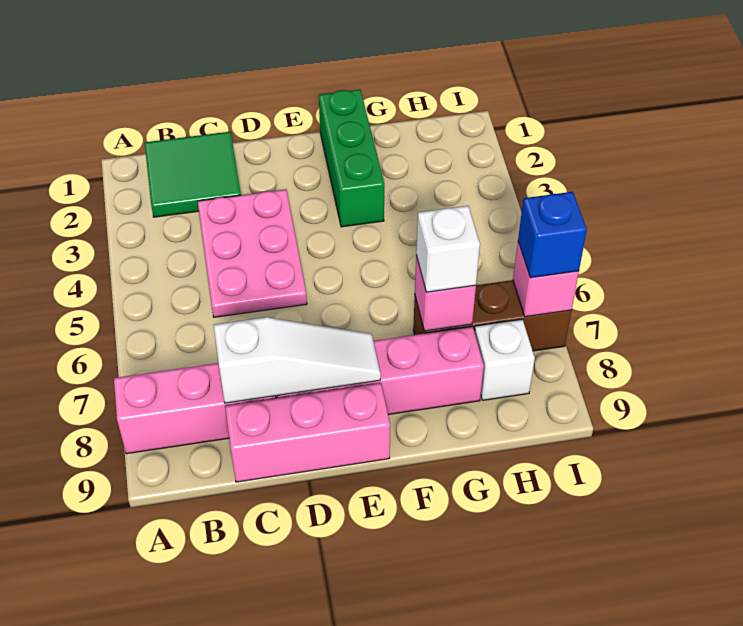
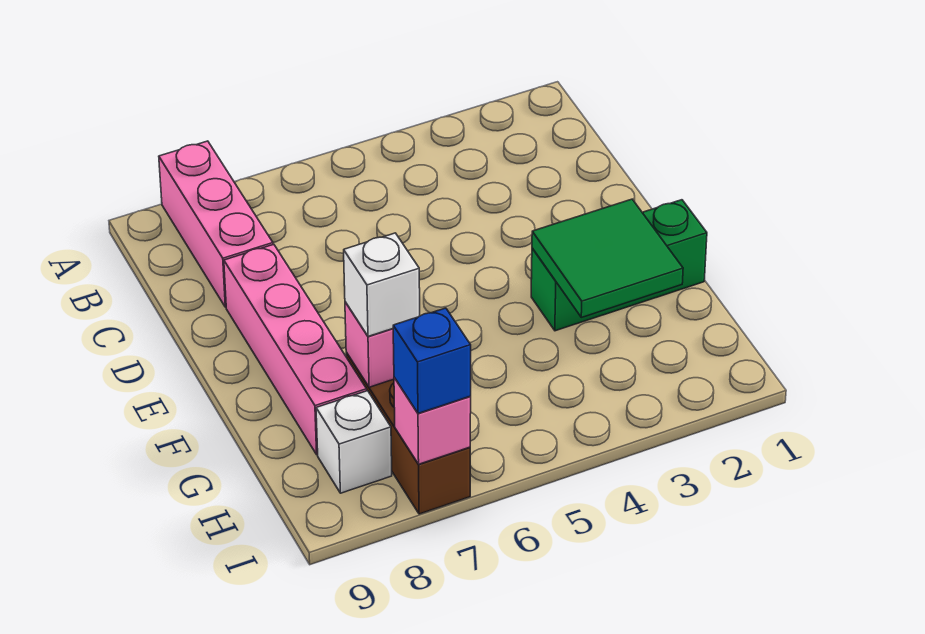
green tile B1:C2 level 1 -> green tile F2:G3 level 2
pink plate C3:D5 level 1 -> none
white slope C8:E8 level 2 top C -> none
pink brick C9:E9 level 1 -> none

